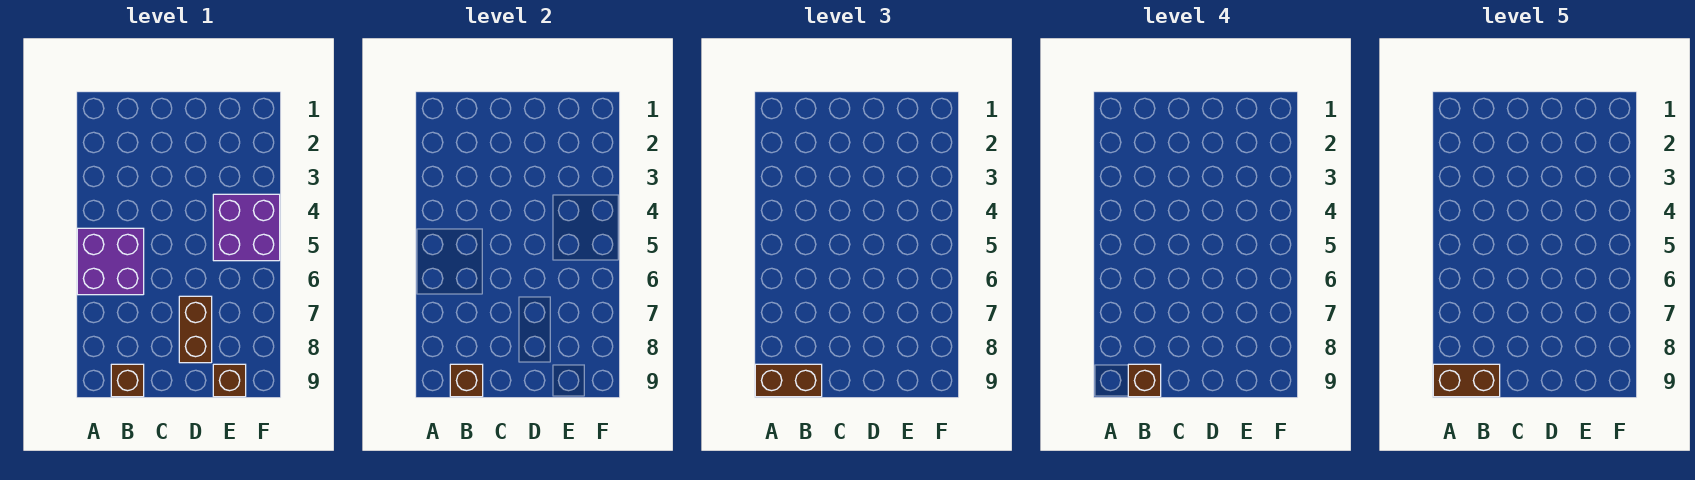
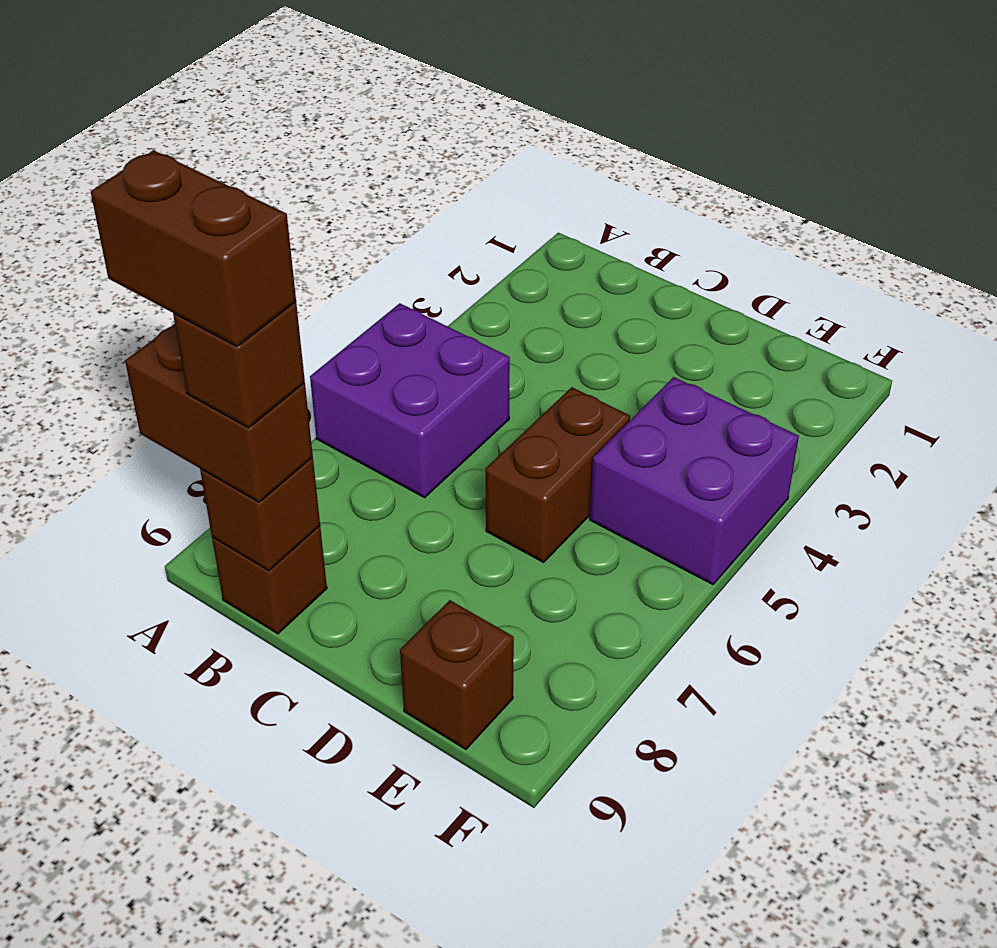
brown brick D7:D8 level 1 -> brown brick D5:D6 level 1

